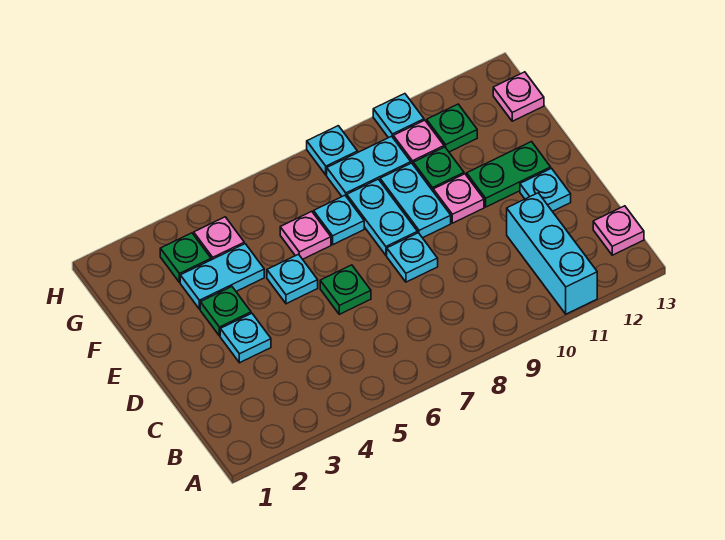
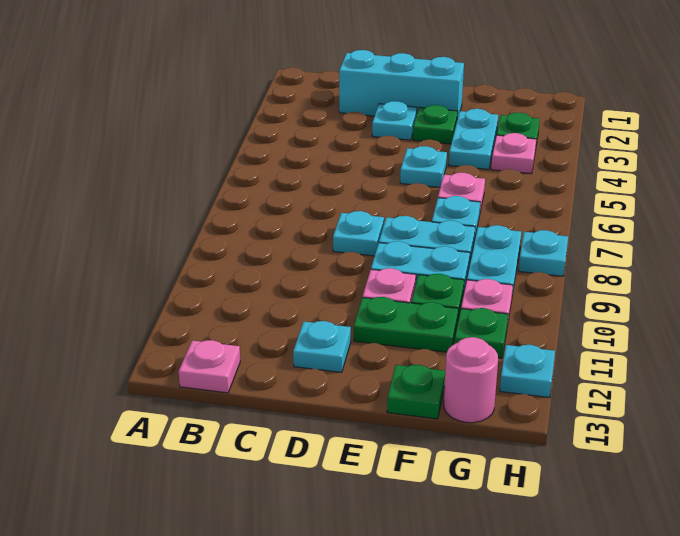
cyan brick A11:C11 level 1 -> cyan brick C2:E2 level 1
green plate D6 level 1 -> green plate F13 level 1
green plate E11:E12 level 1 -> green plate E11:F11 level 1
pink plate G13 level 1 -> pink round brick G13 level 1
cyan plate H10 level 1 -> cyan plate H12 level 1

